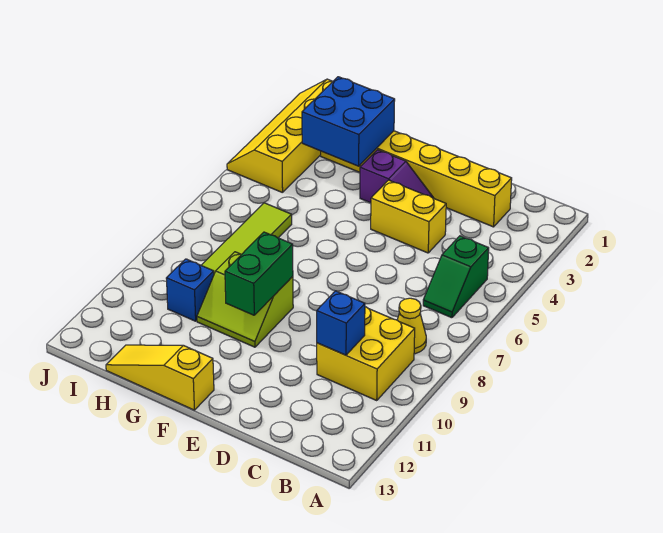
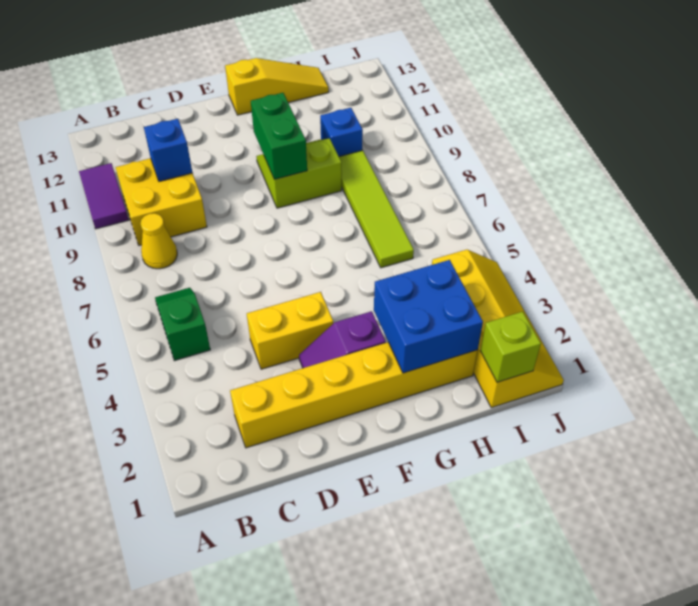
none -> purple tile A10:A11 level 1
none -> lime brick I1 level 2

